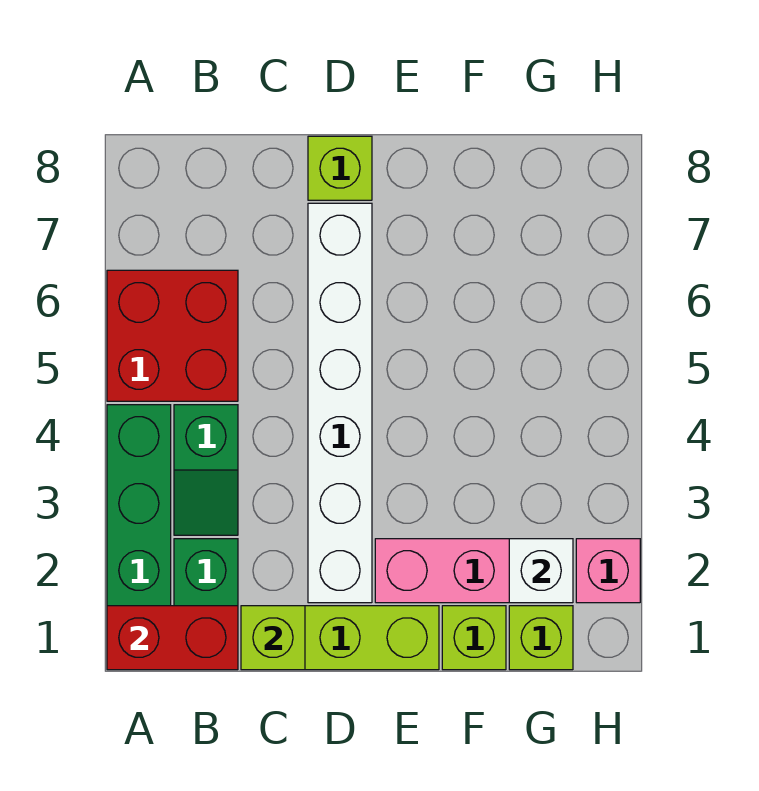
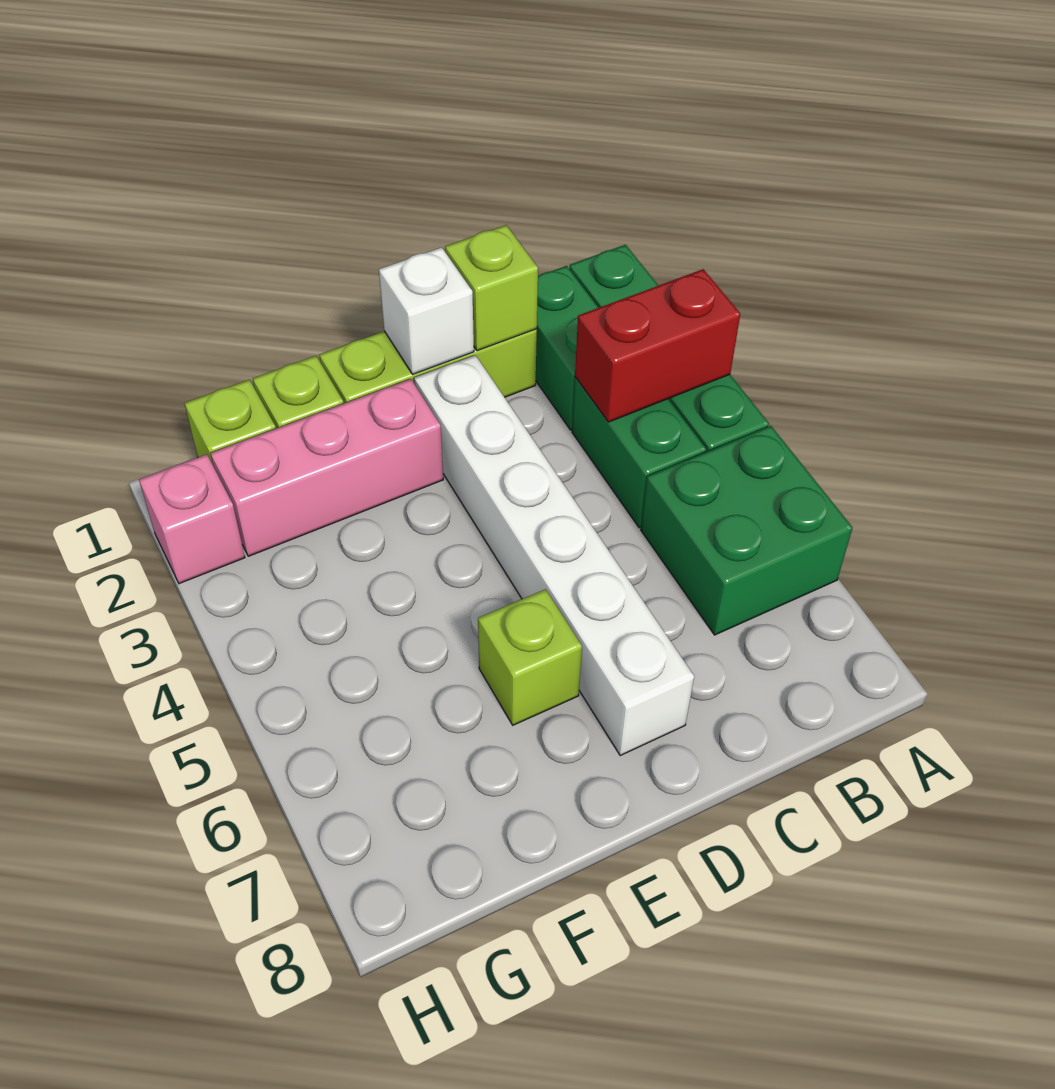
red brick A1:B1 level 2 -> red brick A3:B3 level 2
red brick A5:B6 level 1 -> green brick A5:B6 level 1
green slope B3:B4 level 1 top 4 -> green brick B3:B4 level 1
lime brick D8 level 1 -> lime brick E6 level 1
white brick G2 level 2 -> white brick D1 level 2

